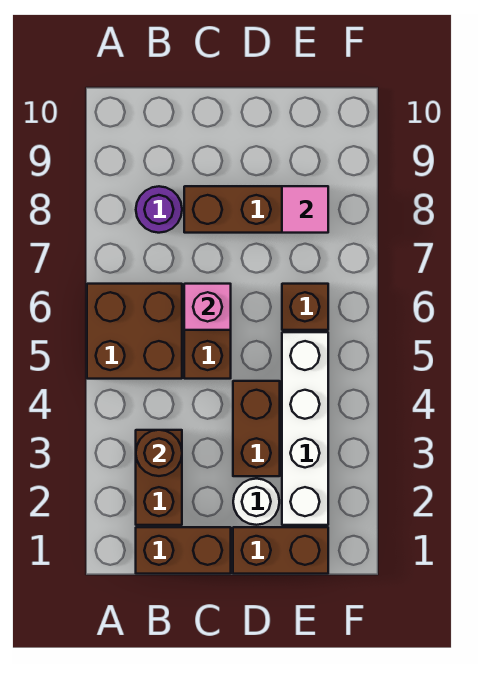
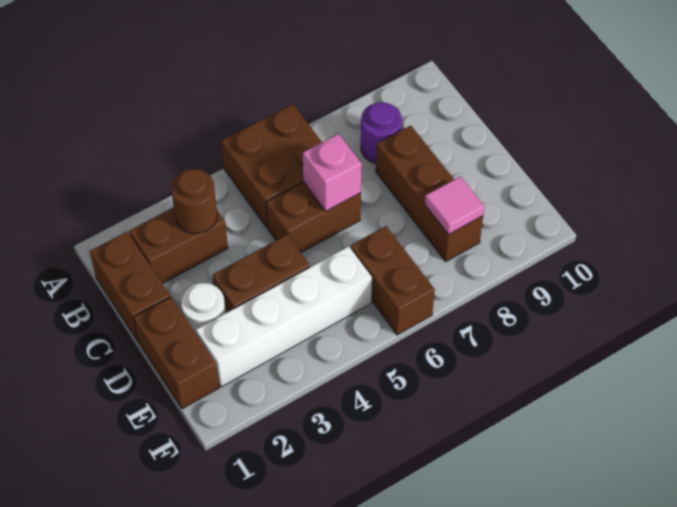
brown brick E6 level 1 -> brown brick E6:F6 level 1

